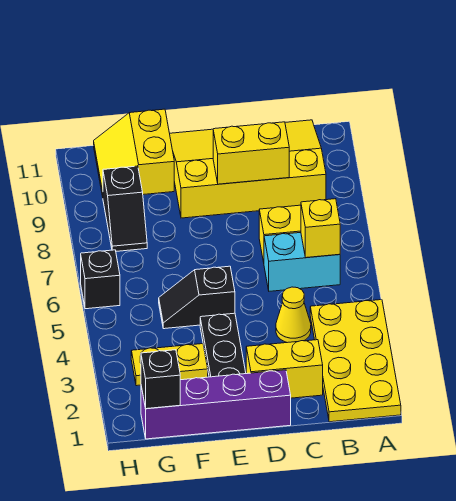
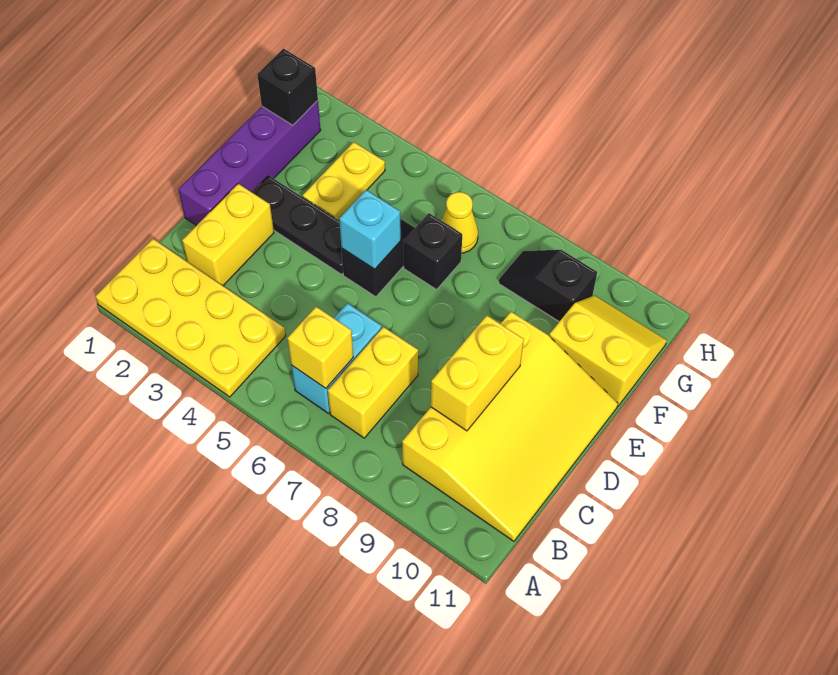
yellow cone C4 level 1 -> yellow cone G6 level 1
none -> cyan brick E5 level 2
black brick H6 level 1 -> black brick F6 level 1

